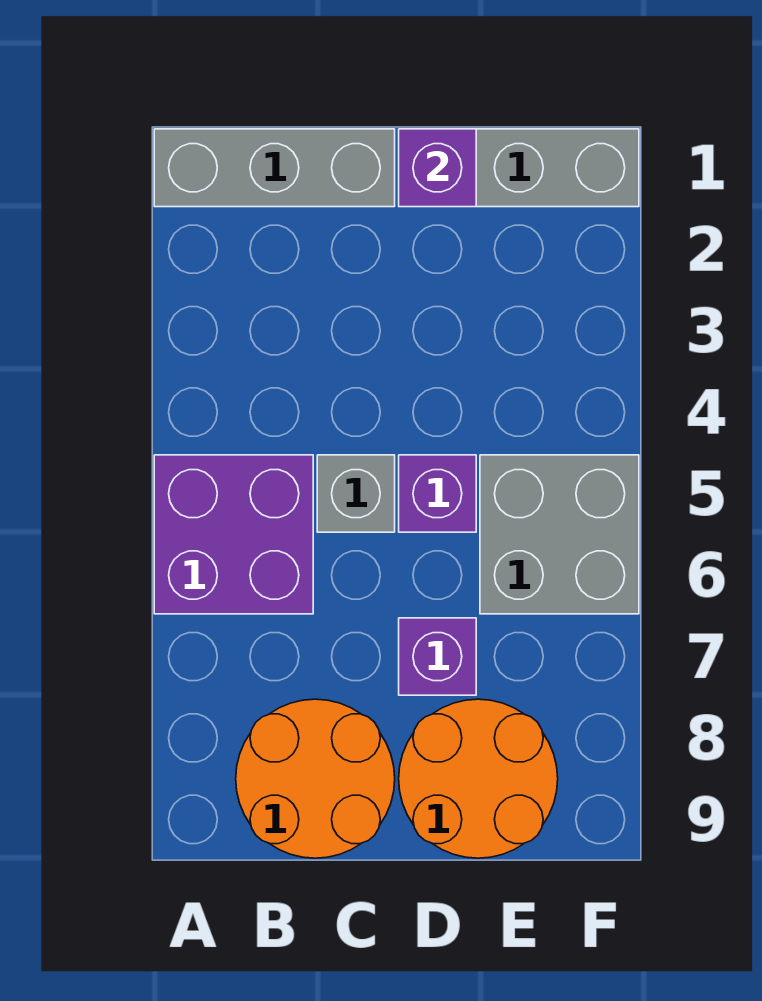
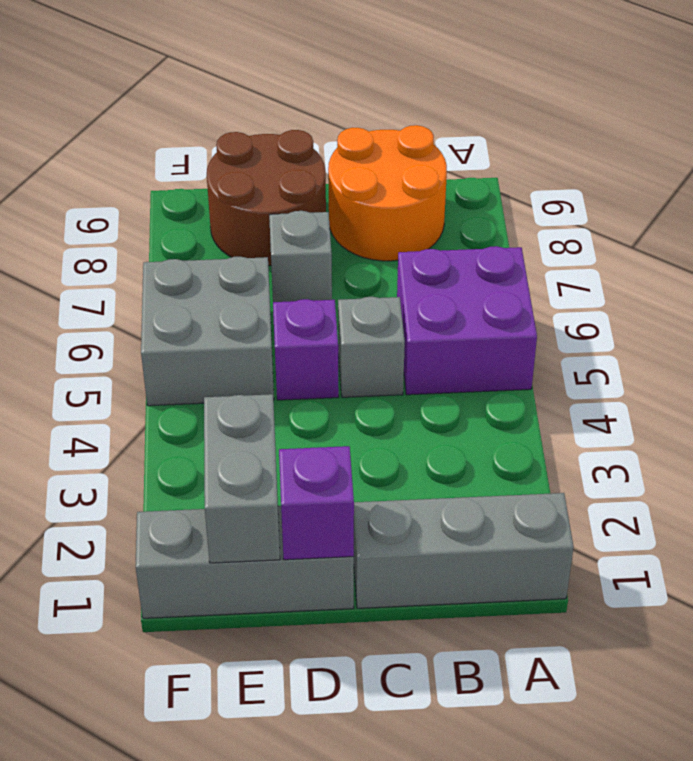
purple brick D7 level 1 -> grey brick D7 level 1
orange round brick D8:E9 level 1 -> brown round brick D8:E9 level 1
none -> grey brick E1:E2 level 2

